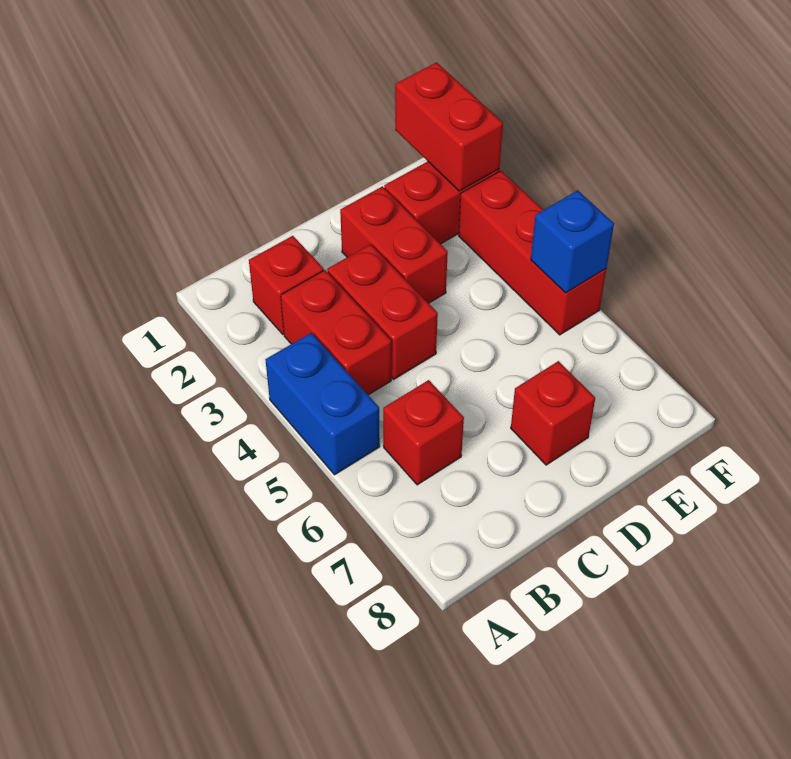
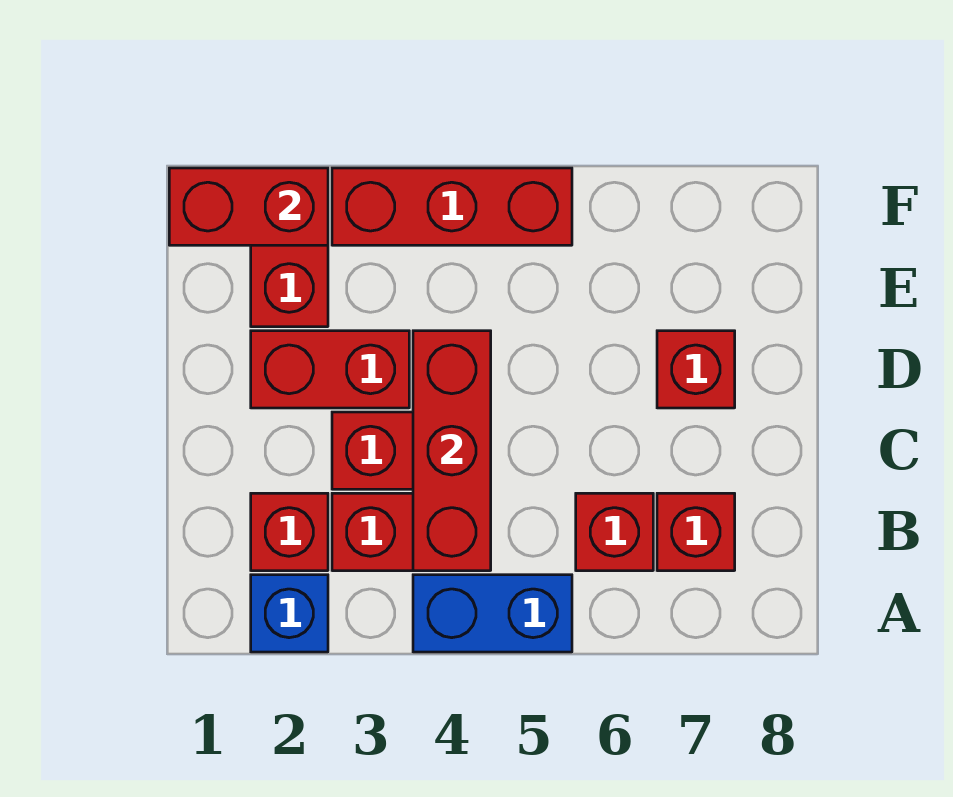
none -> red brick B4:D4 level 2
none -> red brick B7 level 1
blue brick F5 level 2 -> blue brick A2 level 1

